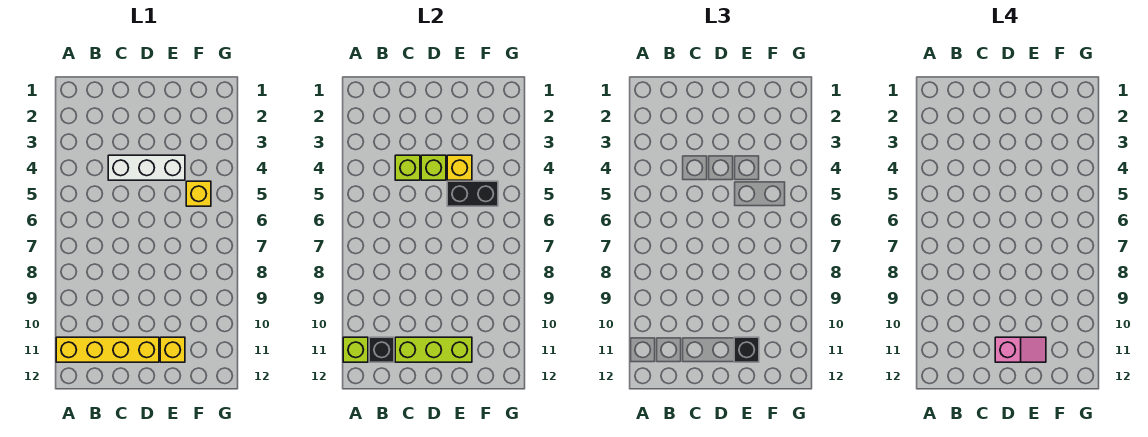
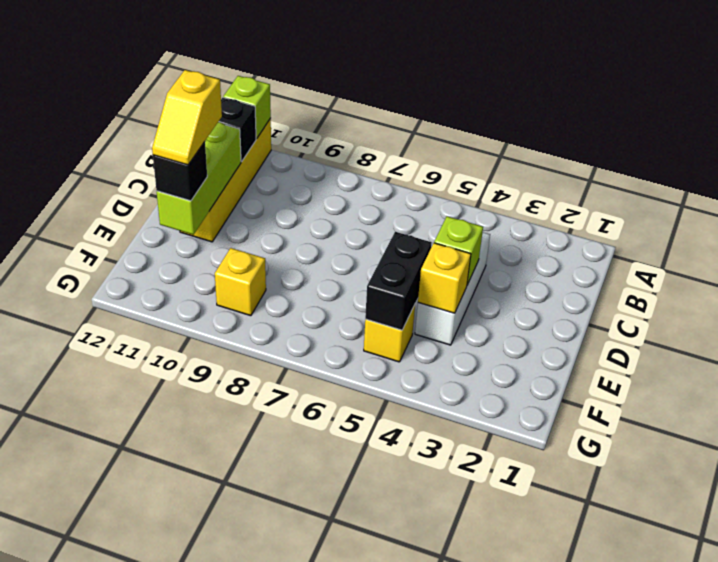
lime brick C4 level 2 -> none
pink slope D11:E11 level 4 top D -> yellow slope D11:E11 level 4 top D
yellow brick E11 level 1 -> yellow brick F9 level 1

